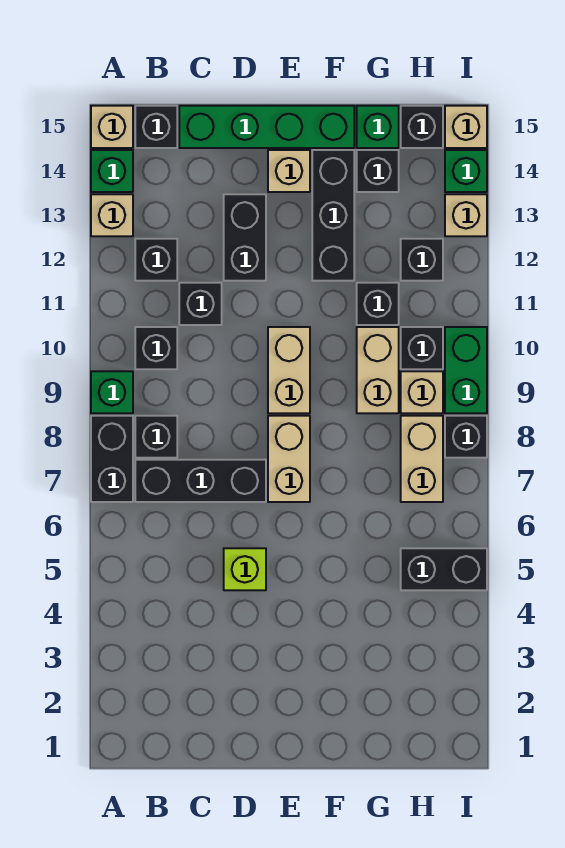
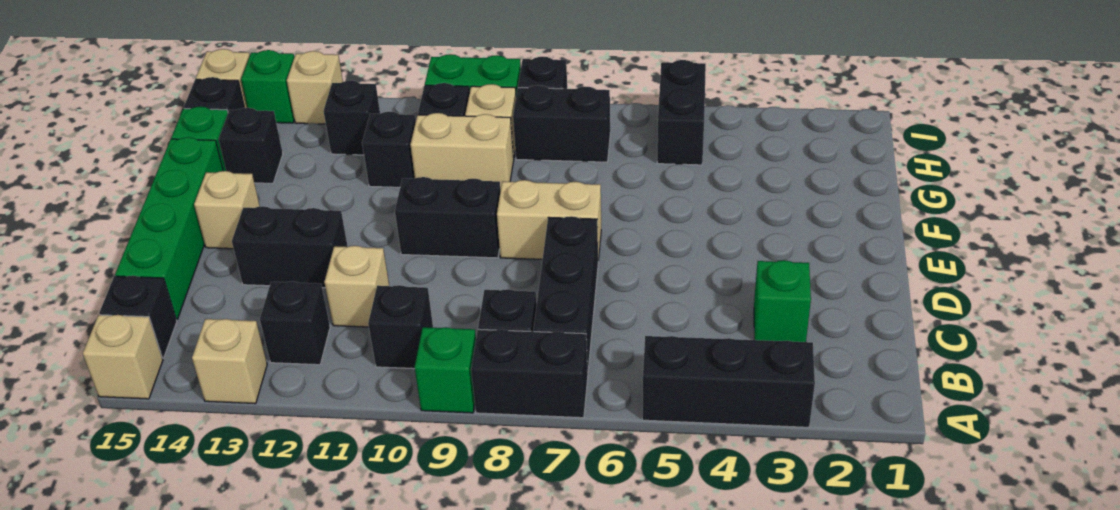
green brick A14 level 1 -> green brick C3 level 1
black brick C11 level 1 -> tan brick C11 level 1
lime brick D5 level 1 -> none
tan brick E9:E10 level 1 -> black brick E9:E10 level 1
black brick F12:F14 level 1 -> black brick A3:A5 level 1
tan brick H7:H8 level 1 -> black brick H7:H8 level 1

